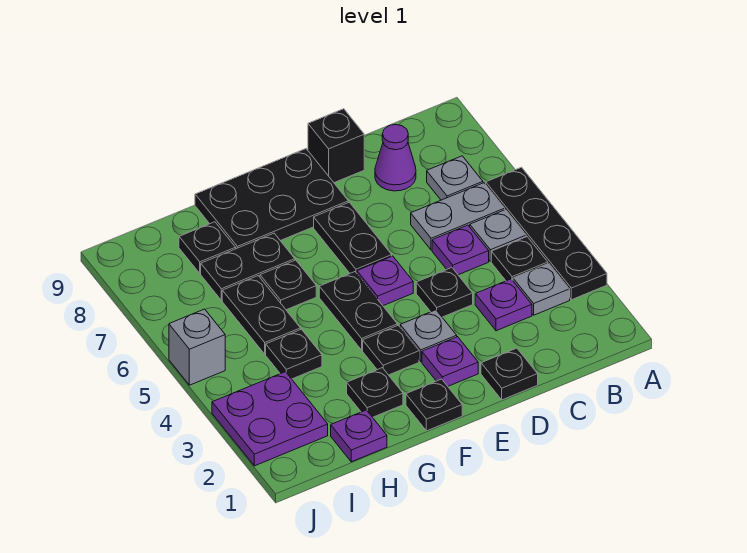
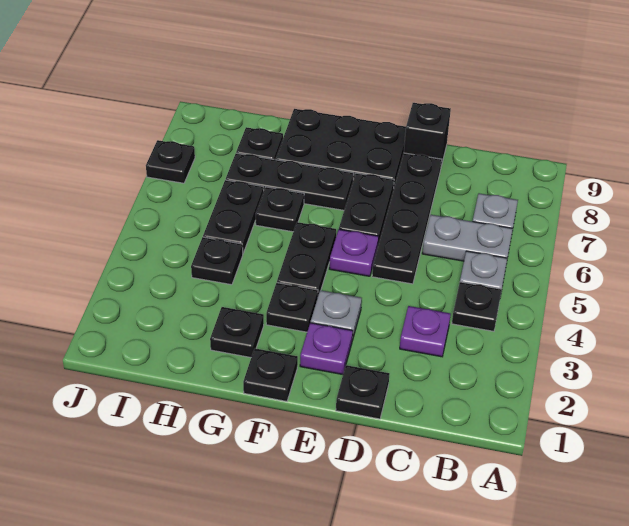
black plate A3:A6 level 1 -> black plate D5:D8 level 1
grey plate B3 level 1 -> none
purple plate C5 level 1 -> none
purple cone C8 level 1 -> none
black plate D4 level 1 -> black plate J7 level 1
black plate G7:H7 level 1 -> black plate F7:H7 level 1
purple plate H1 level 1 -> none
purple plate I2:J3 level 1 -> none
grey brick J5 level 1 -> none

